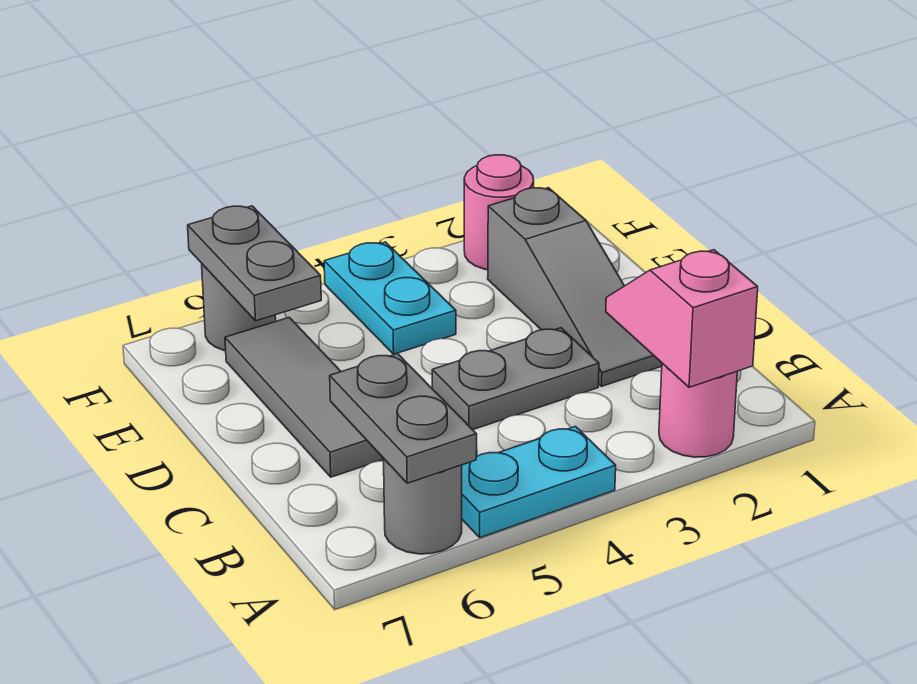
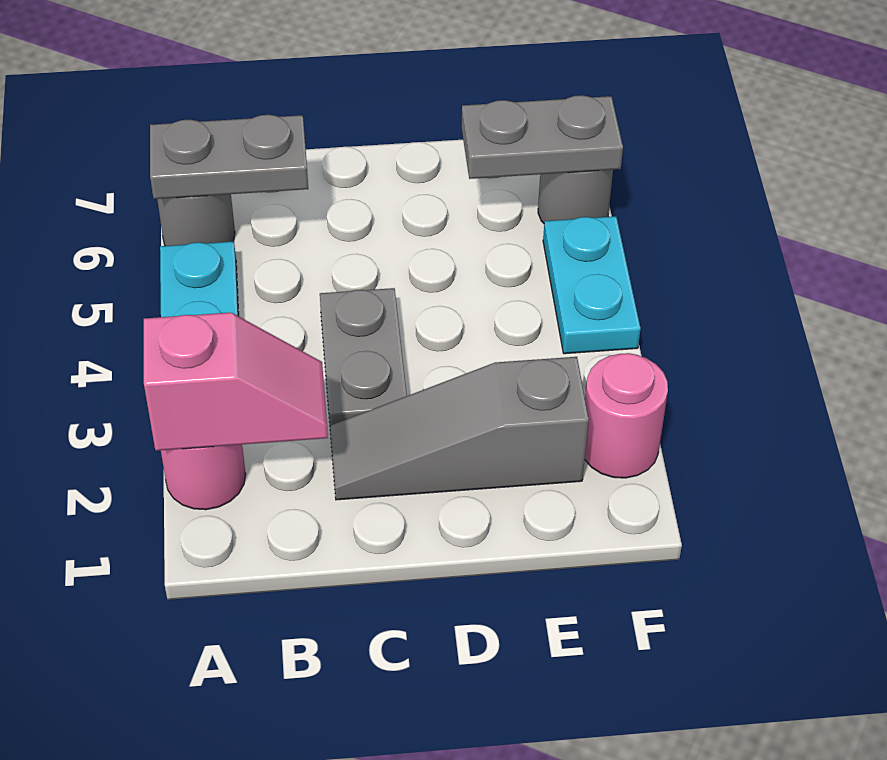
grey tile C6:E6 level 1 -> none
cyan plate E4:F4 level 1 -> cyan plate F4:F5 level 1

